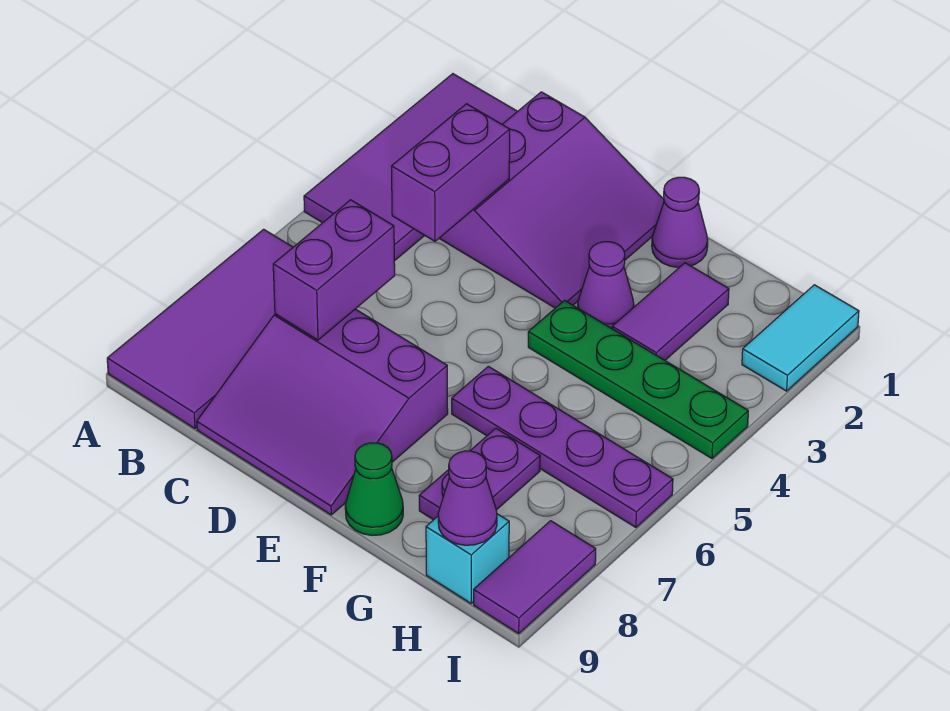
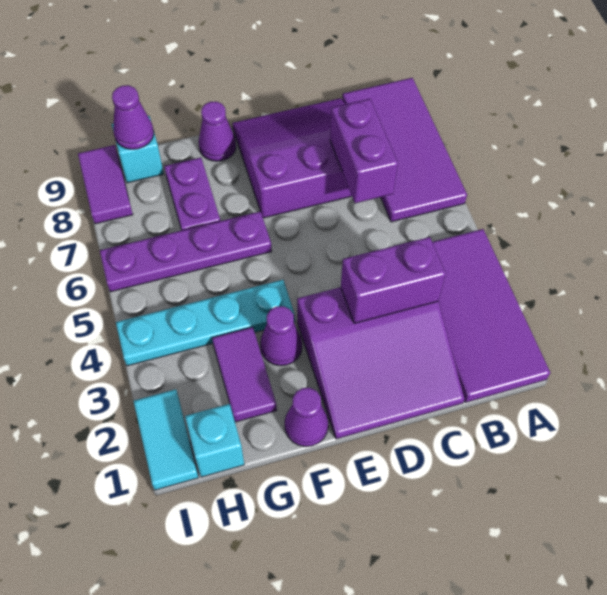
purple slope C1:E3 level 1 top C -> purple slope C1:E3 level 1 top 3
purple brick C3:C4 level 2 -> purple brick C3:D3 level 2
green plate F4:I4 level 1 -> cyan plate F4:I4 level 1
green cone F9 level 1 -> purple cone F9 level 1
none -> cyan brick H1 level 1

